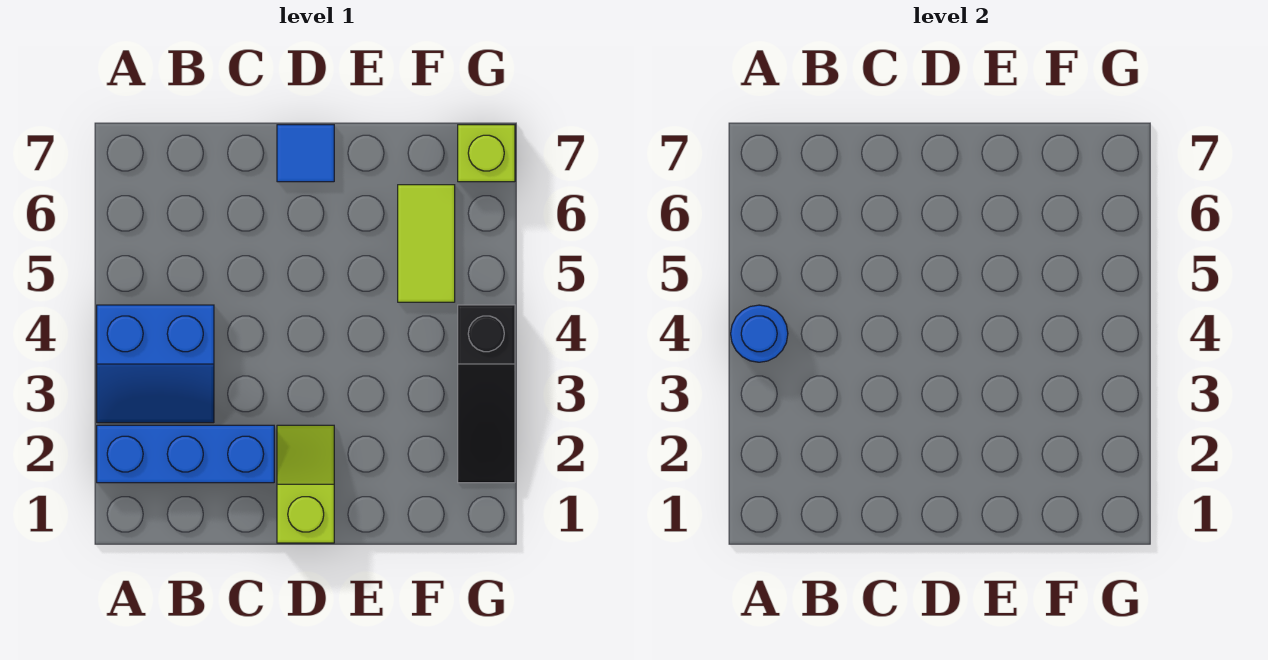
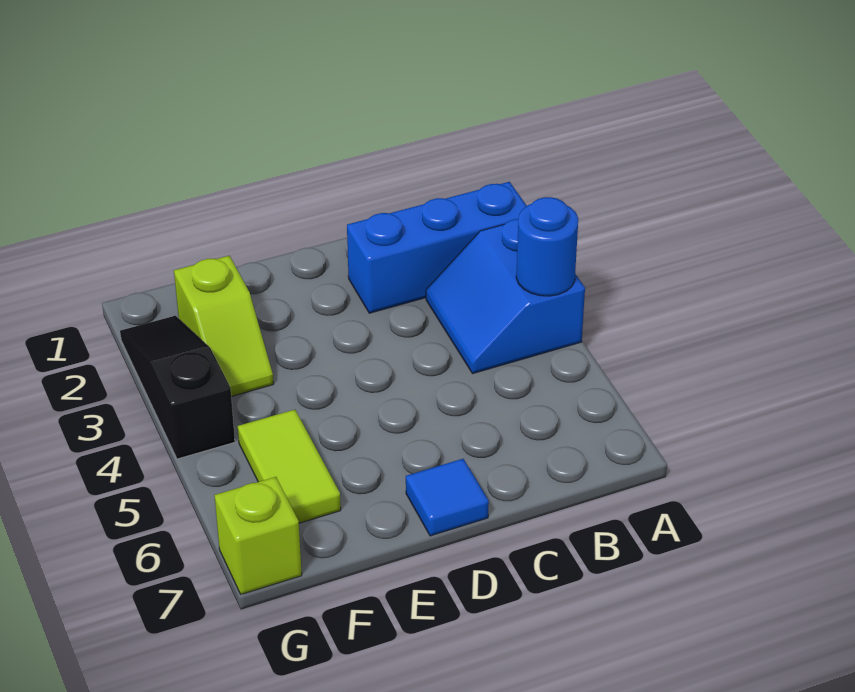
blue slope A3:B4 level 1 top 4 -> blue slope A3:B4 level 1 top A
lime slope D1:D2 level 1 top 1 -> lime slope F2:F3 level 1 top 2

